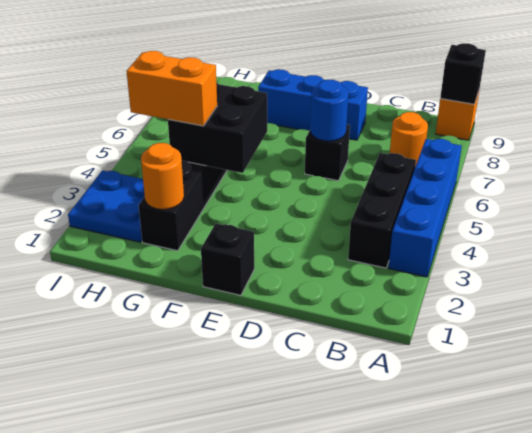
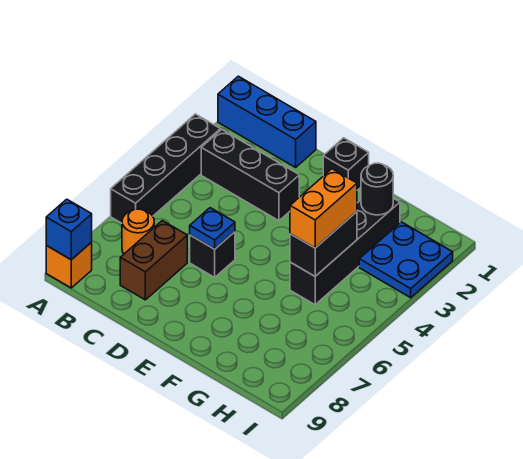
blue brick A3:A6 level 1 -> black brick A3:A6 level 1
black brick A9 level 2 -> blue brick A9 level 2
black brick B3:B5 level 1 -> black brick B3:D3 level 1
none -> brown brick C7:C8 level 1
blue round brick D6 level 2 -> blue plate D6 level 2
blue brick D8:F8 level 1 -> blue brick A1:C1 level 1
black brick F4:G5 level 2 -> black brick G4:G5 level 2
orange round brick G2 level 2 -> black round brick G2 level 2
orange brick G4:H4 level 3 -> orange brick G4:G5 level 3

